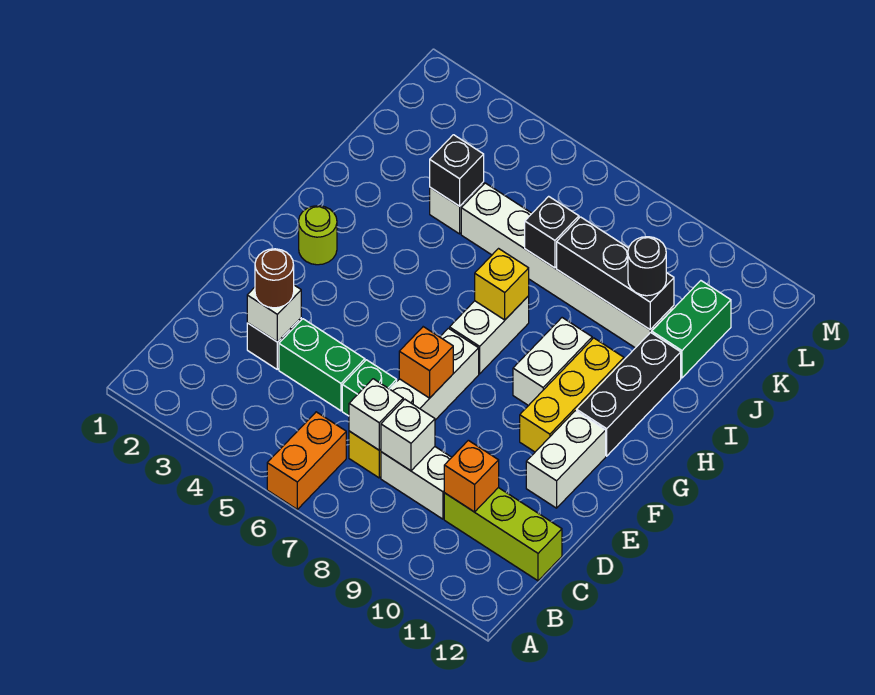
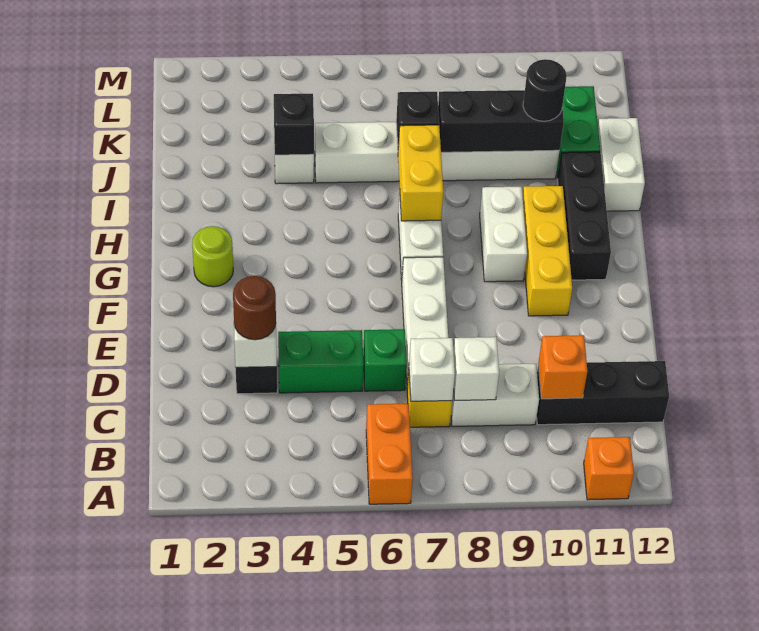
lime brick C10:C12 level 1 -> black brick C10:C12 level 1
orange brick E7 level 2 -> orange brick A11 level 1
white brick E11:F11 level 1 -> white brick I12:J12 level 1
yellow brick H7 level 2 -> yellow brick H7:I7 level 2

